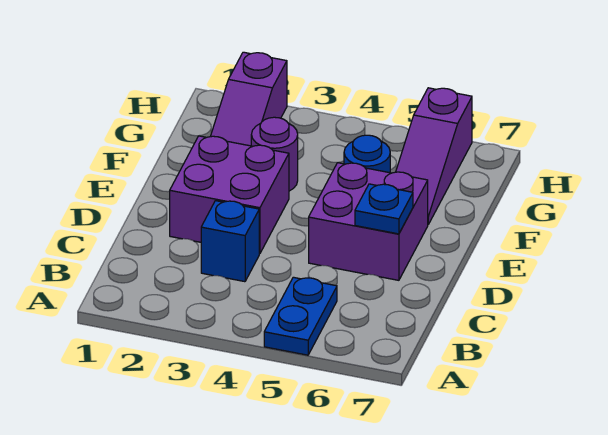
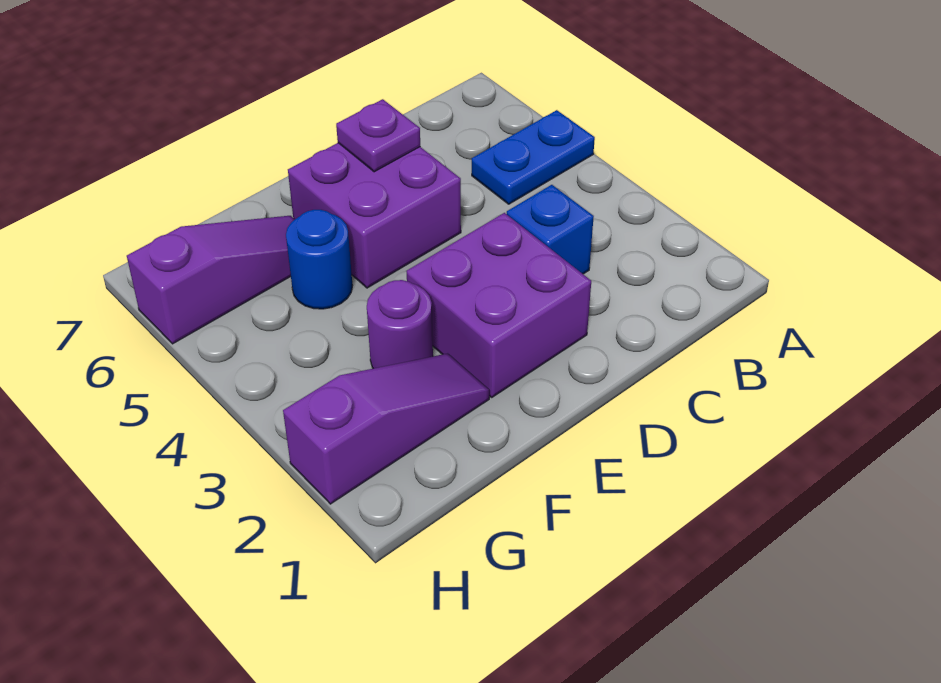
blue plate D6 level 2 -> purple plate D6 level 2

